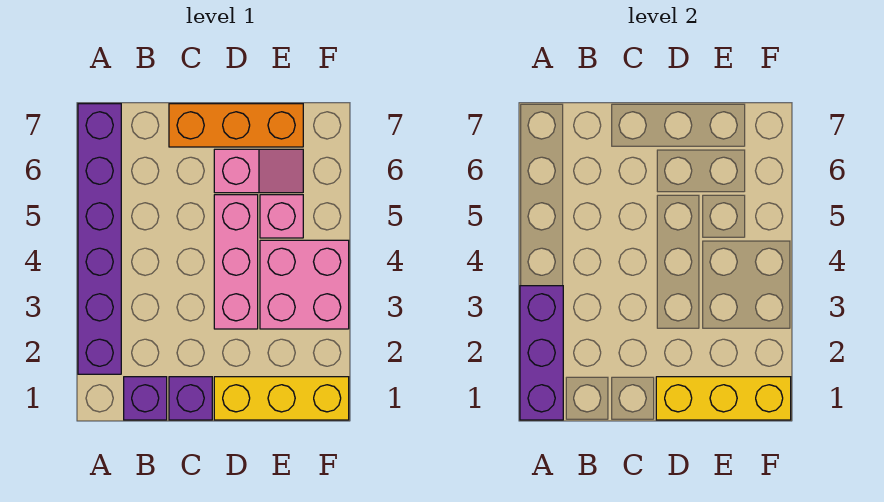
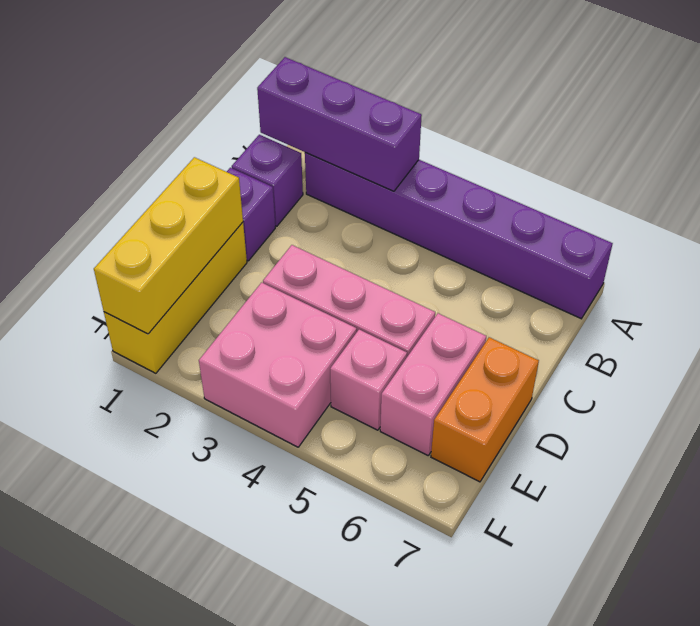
orange brick C7:E7 level 1 -> orange brick D7:E7 level 1
pink slope D6:E6 level 1 top D -> pink brick D6:E6 level 1

